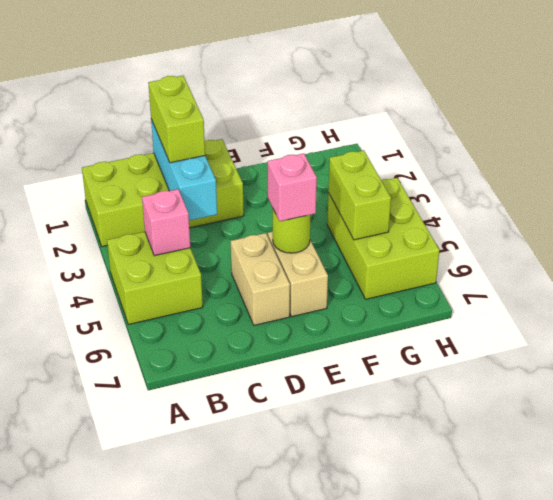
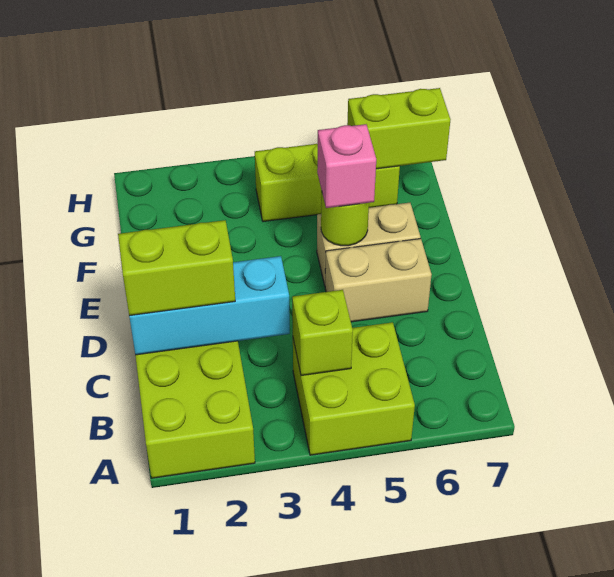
pink brick B4 level 2 -> lime brick B4 level 2
lime brick G4:H6 level 1 -> lime brick G4:G6 level 1
lime brick G4:G5 level 2 -> lime brick G6:G7 level 2

